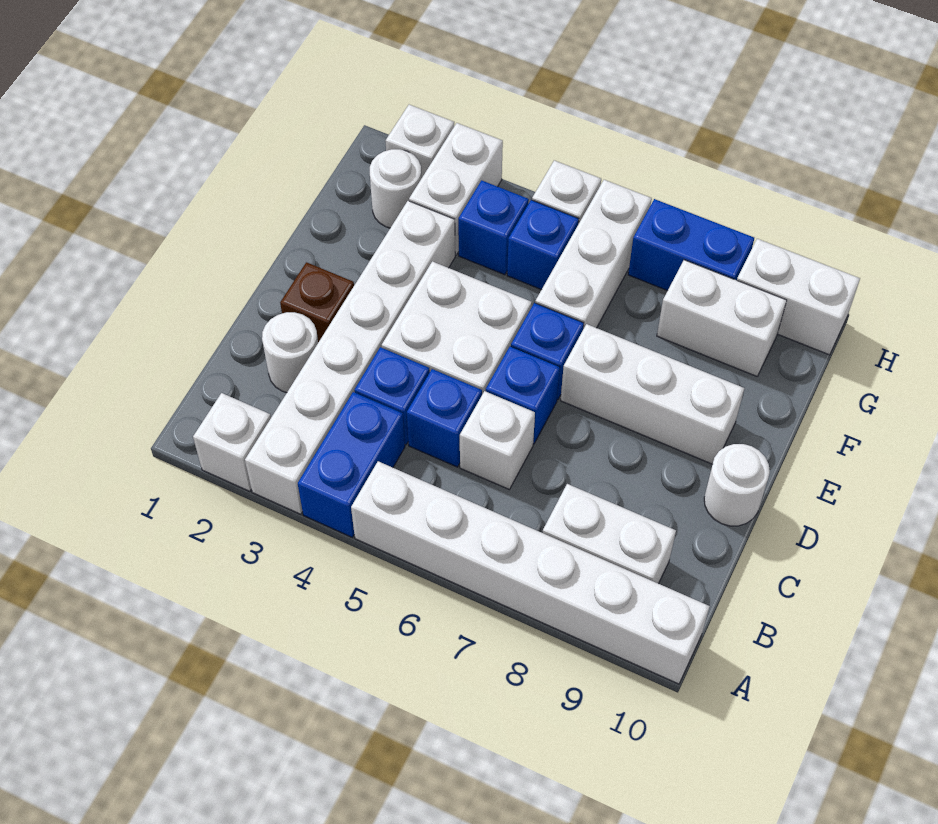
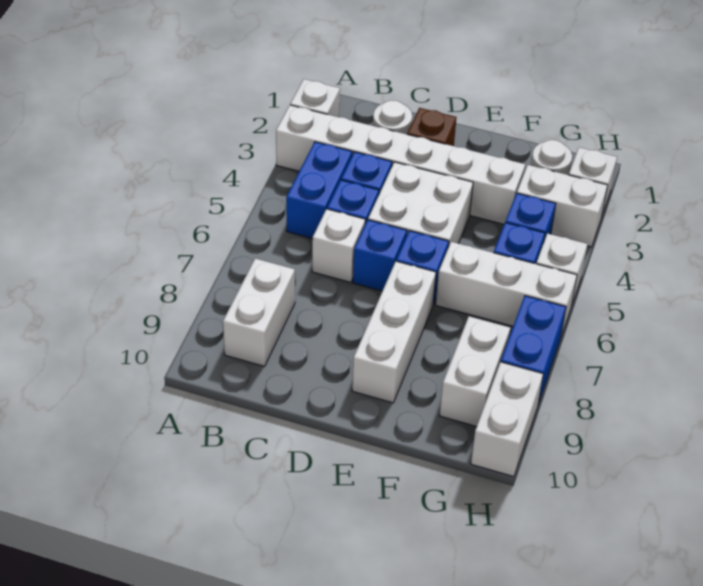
blue brick A4:B4 level 1 -> blue brick B4:B5 level 1
white brick A5:A10 level 1 -> none
white round brick D10 level 1 -> none

